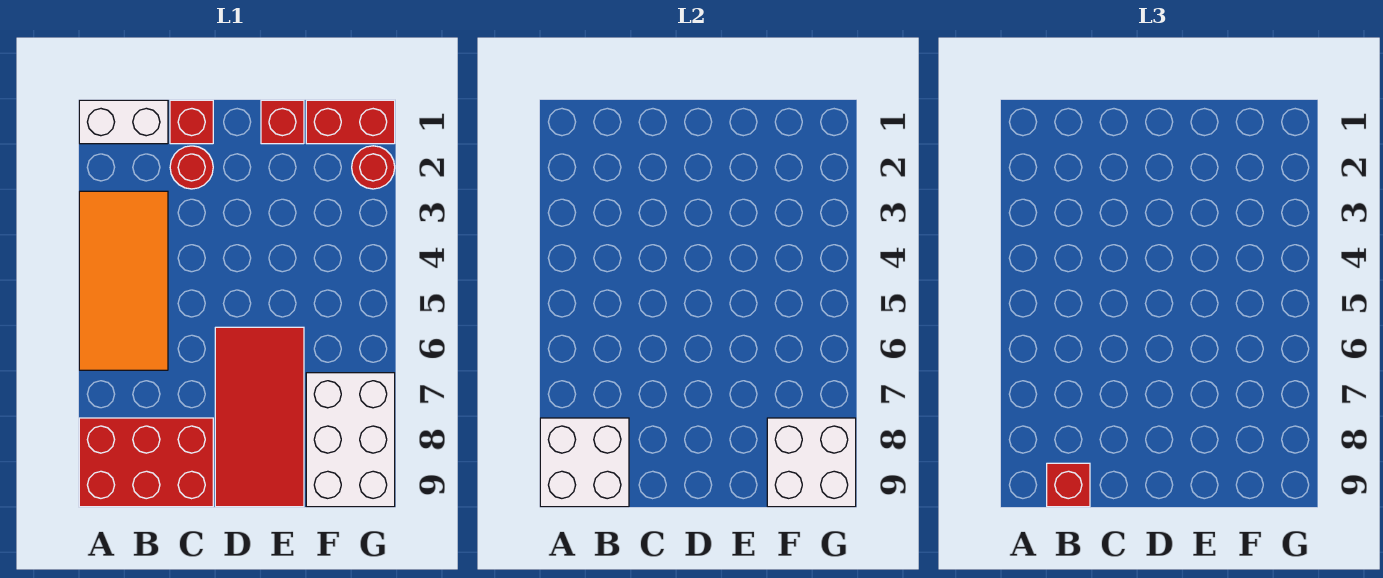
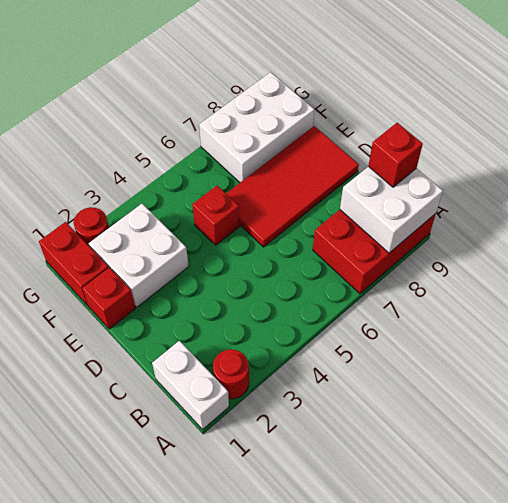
orange tile A3:B6 level 1 -> none
red brick A8:C9 level 1 -> red brick A7:B9 level 1
red brick C1 level 1 -> red brick E5 level 1
red round brick C2 level 1 -> red round brick A2 level 1
white brick F8:G9 level 2 -> white brick E2:F3 level 1

